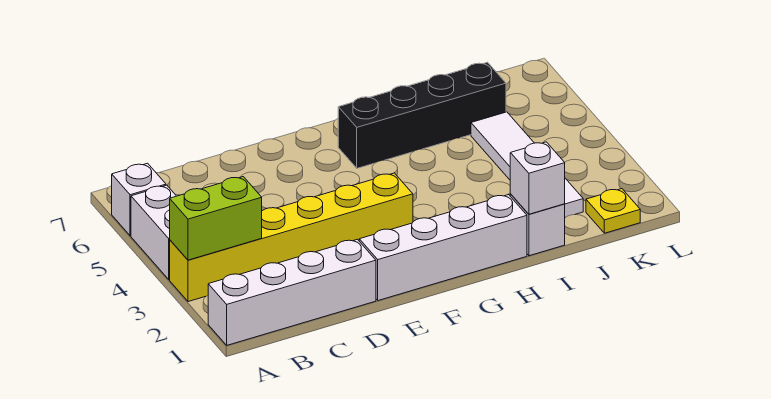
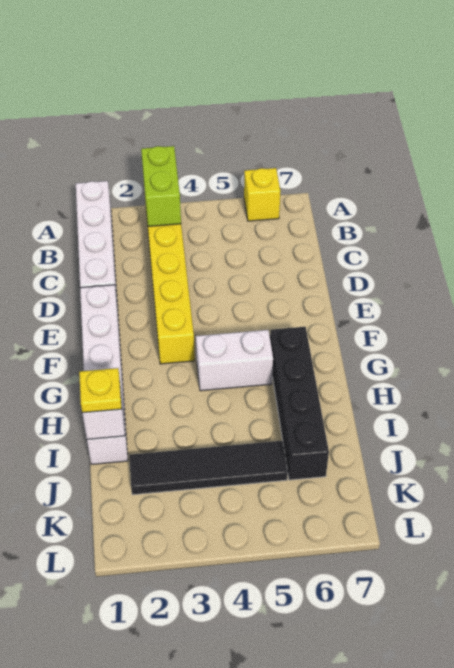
white brick A4:A5 level 1 -> white brick G4:G5 level 1
white brick A6 level 1 -> yellow brick A6 level 1
white tile J2:J5 level 1 -> black tile J2:J5 level 1
yellow plate K1 level 1 -> yellow plate I1 level 3

